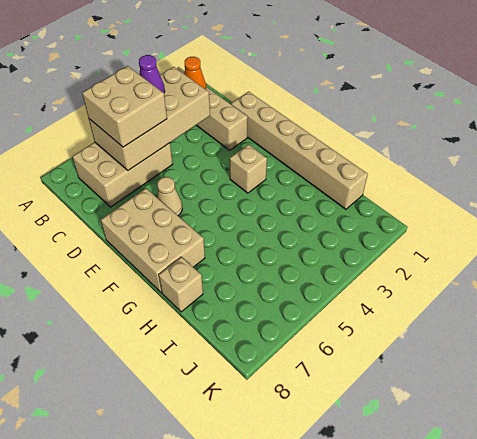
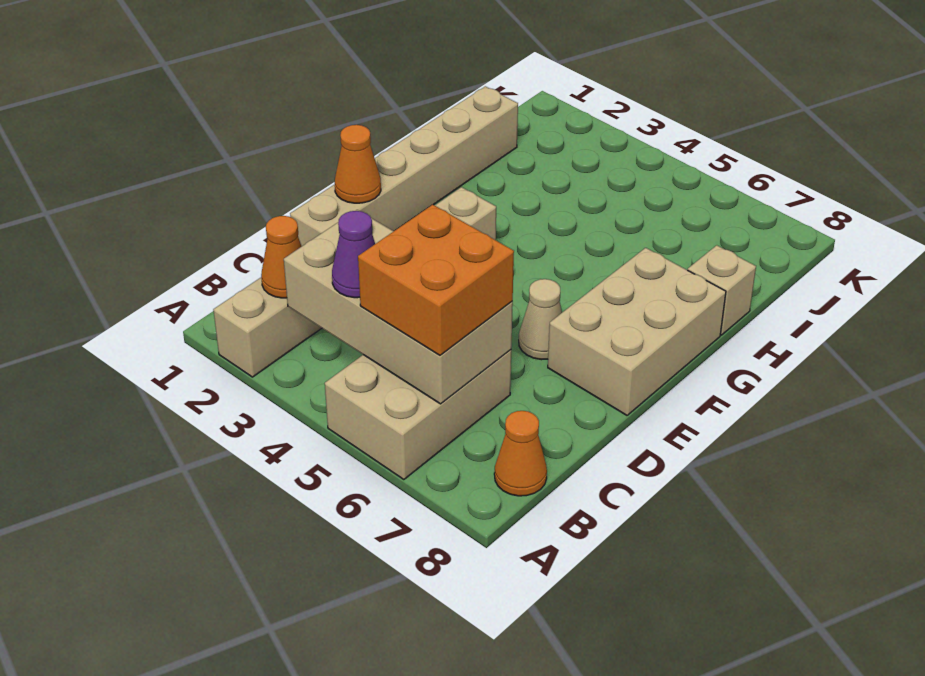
tan brick B5:C7 level 1 -> tan brick A5:C6 level 1
tan brick B5:C6 level 3 -> orange brick B5:C6 level 3
none -> orange cone B8 level 1
none -> orange cone E1 level 2

